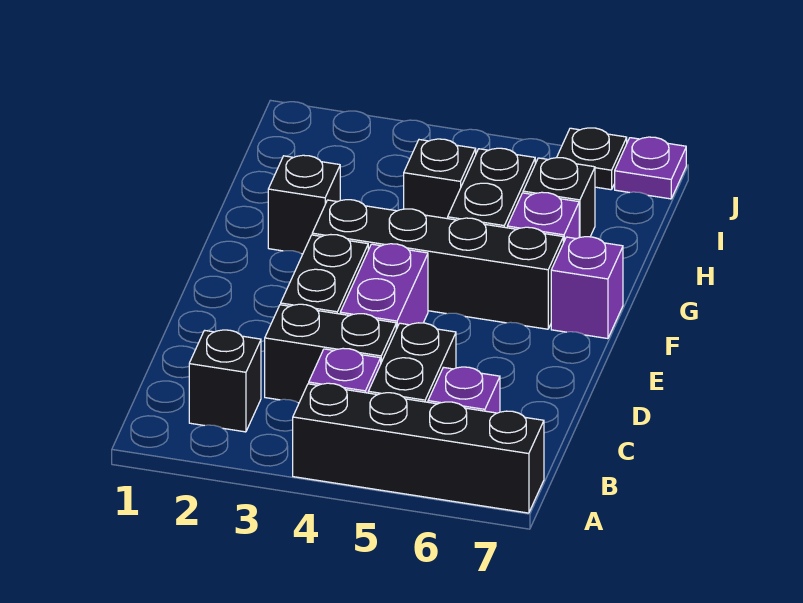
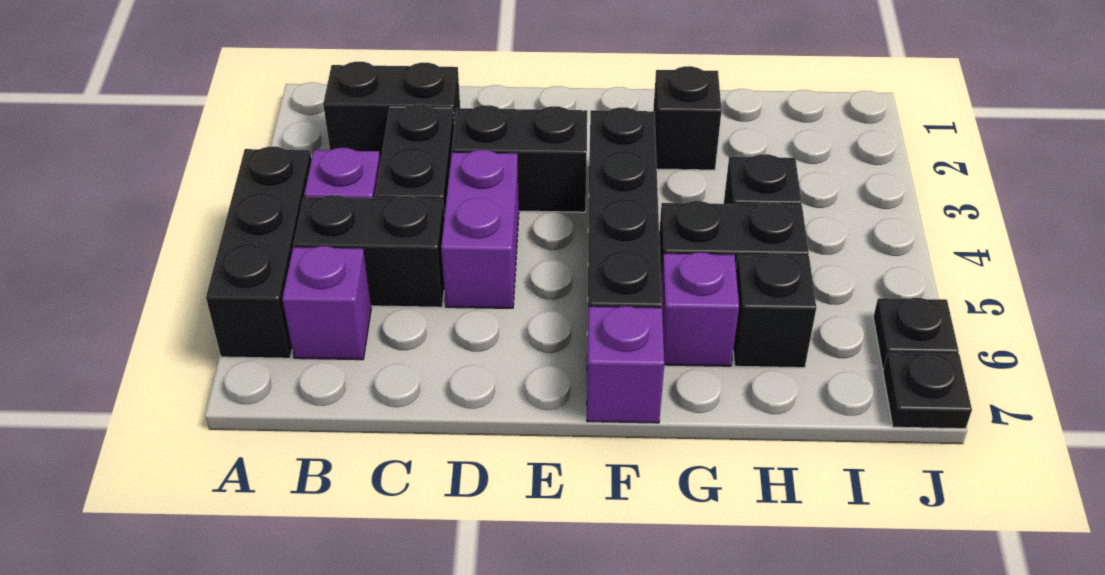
black brick A4:A7 level 1 -> black brick A4:A6 level 1
black brick B2 level 1 -> black brick B2:C2 level 1
purple brick D4:E4 level 1 -> purple brick D4:D5 level 1
purple plate J7 level 1 -> black plate J7 level 1

